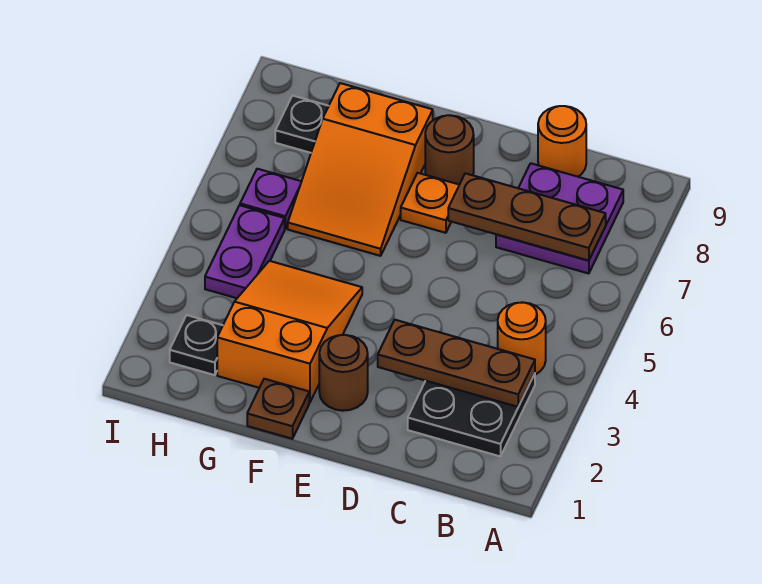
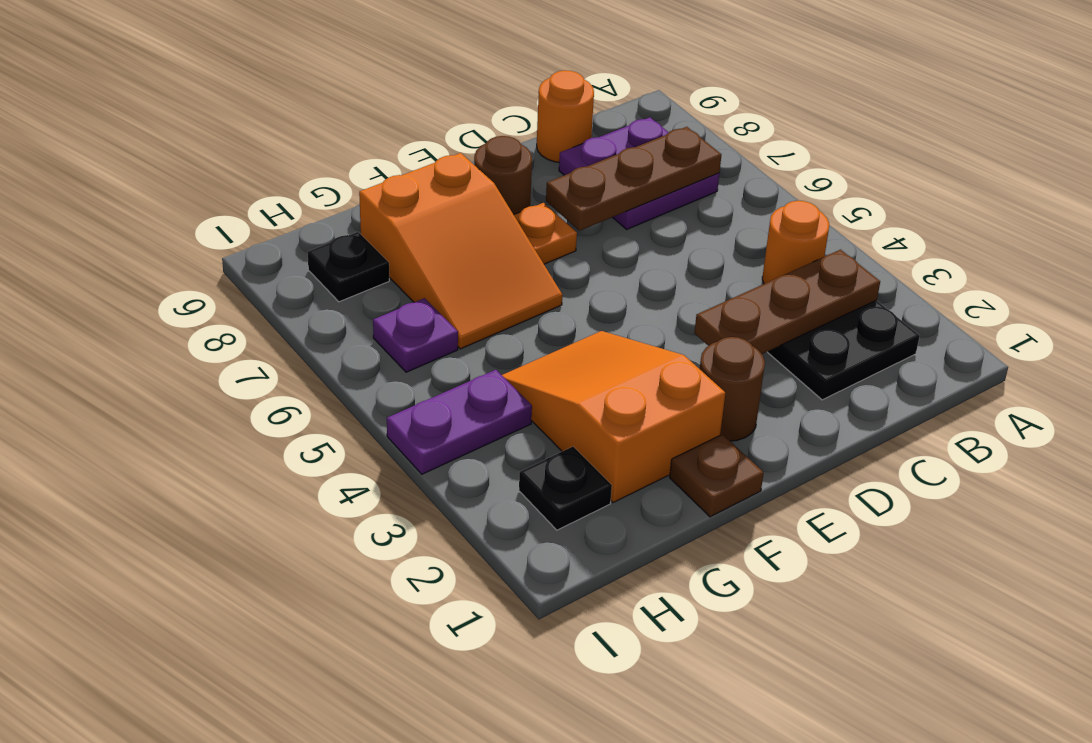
purple plate H4:H5 level 1 -> purple plate H4:I4 level 1

